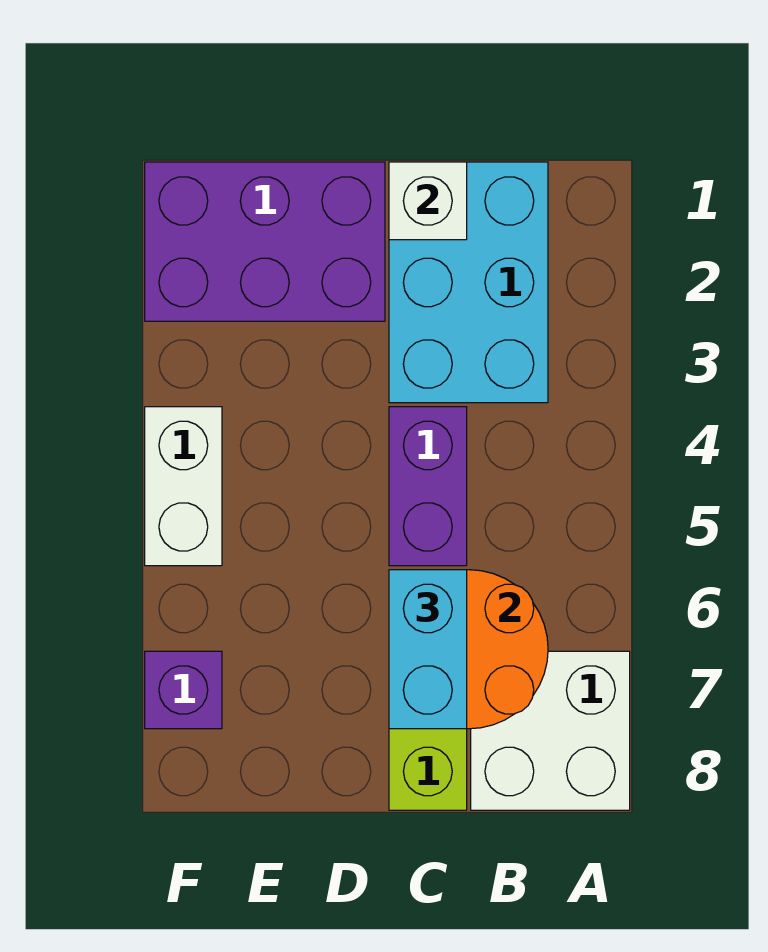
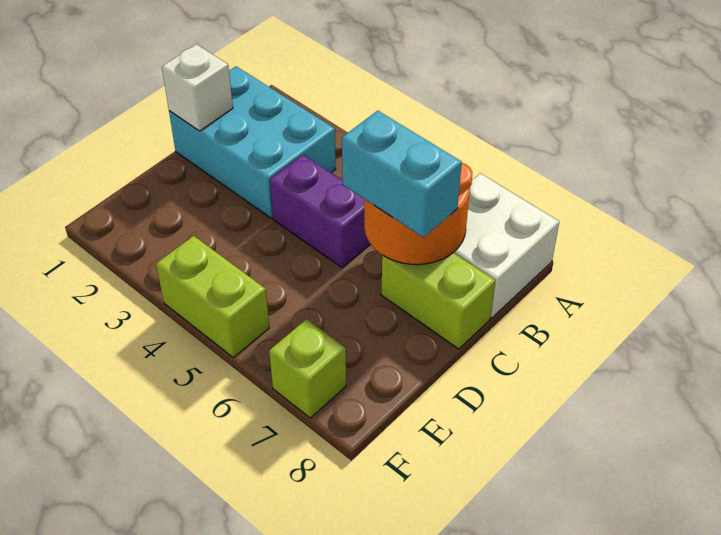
purple brick D1:F2 level 1 -> none
white brick F4:F5 level 1 -> lime brick F4:F5 level 1
purple brick F7 level 1 -> lime brick F7 level 1

